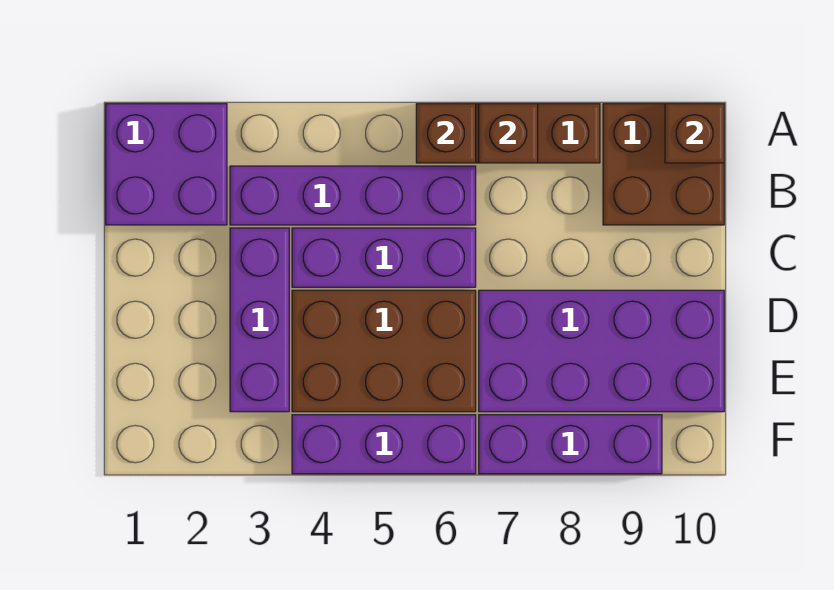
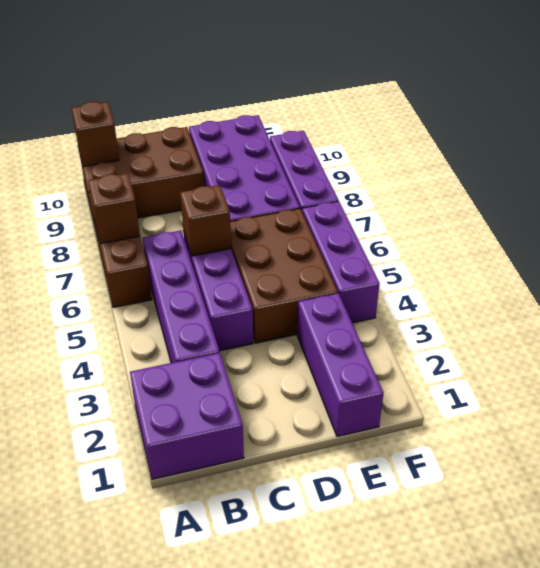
brown brick A6 level 2 -> brown brick C6 level 2
brown brick A9:B10 level 1 -> brown brick A9:C10 level 1
purple brick C3:E3 level 1 -> purple brick E1:E3 level 1

